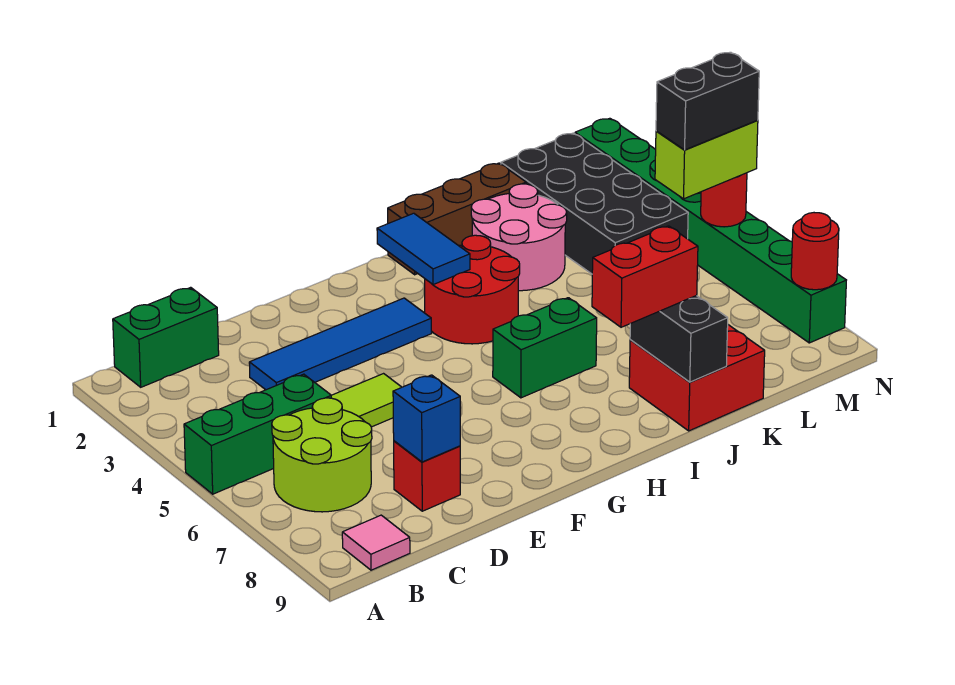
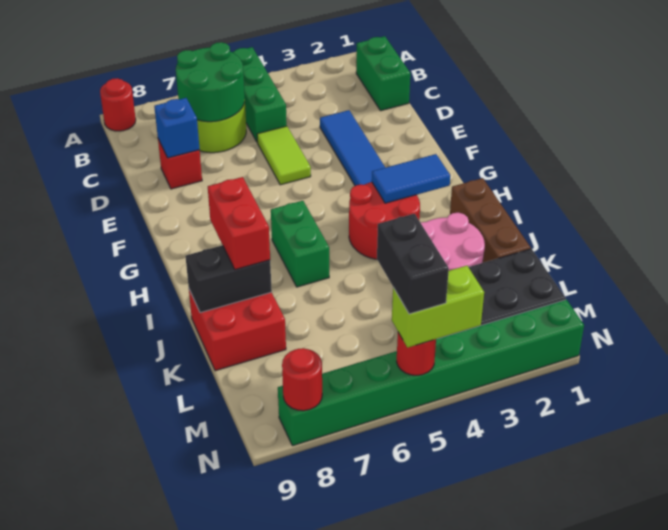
none -> red round brick A9 level 1
none -> green round brick B6:C7 level 2
pink tile B9 level 1 -> none
lime brick M5:N5 level 3 -> lime brick N4:N5 level 3

